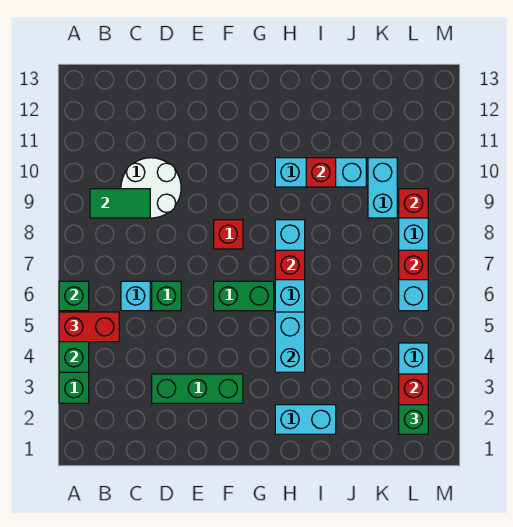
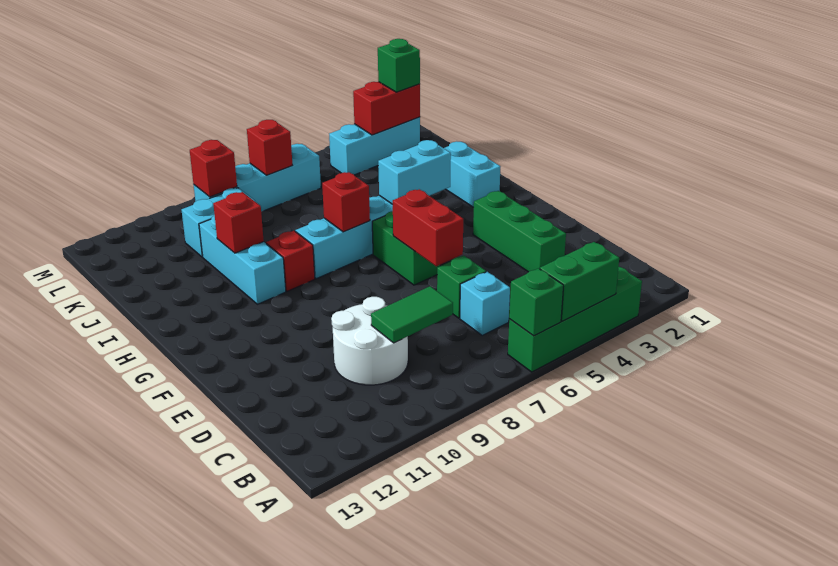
red brick A5:B5 level 3 -> red brick E6:F6 level 2
green tile B9:C9 level 2 -> green tile C8:C9 level 2
red brick F8 level 1 -> red brick H9 level 1

